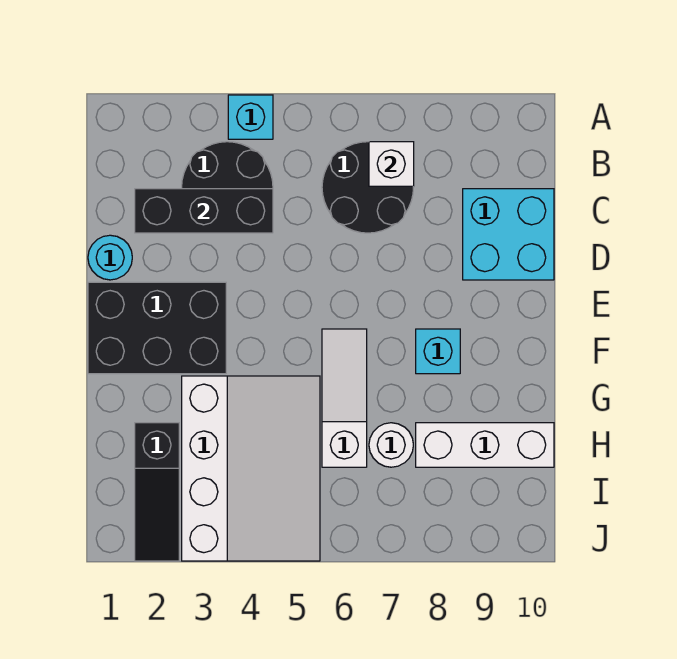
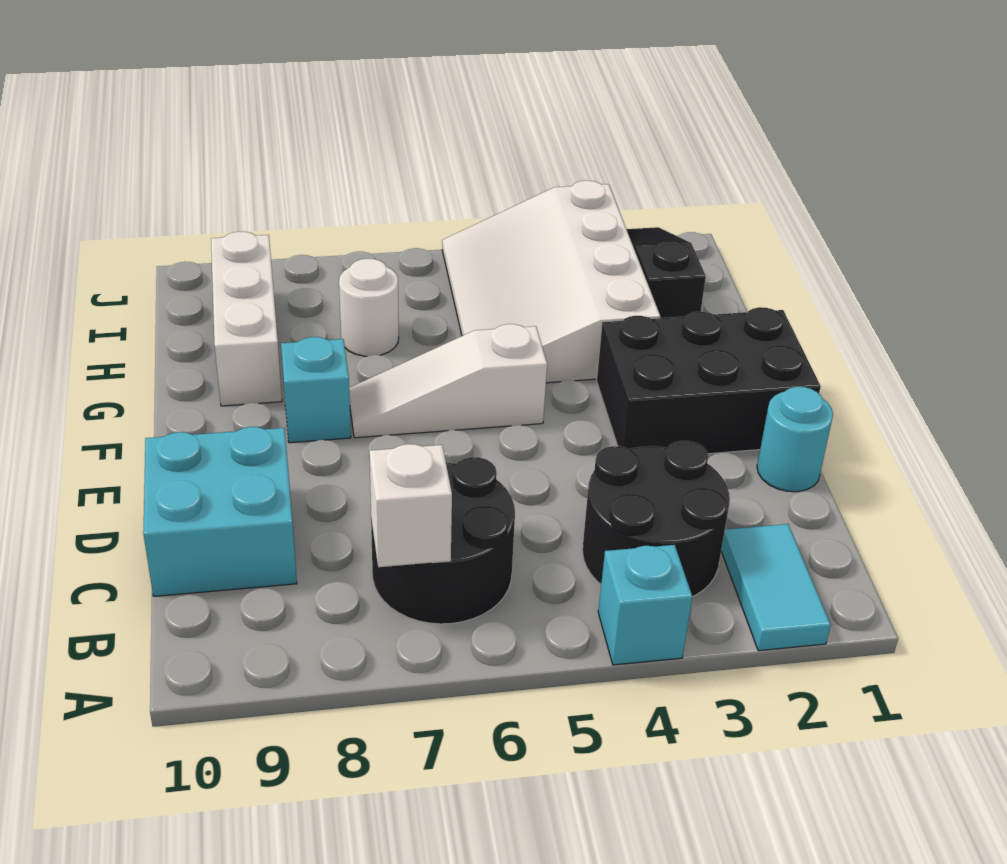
none -> cyan tile A2:B2 level 1
black brick C2:C4 level 2 -> none
white slope F6:H6 level 1 top H -> white slope F5:F7 level 1 top 5
white brick H8:H10 level 1 -> white brick G9:I9 level 1

